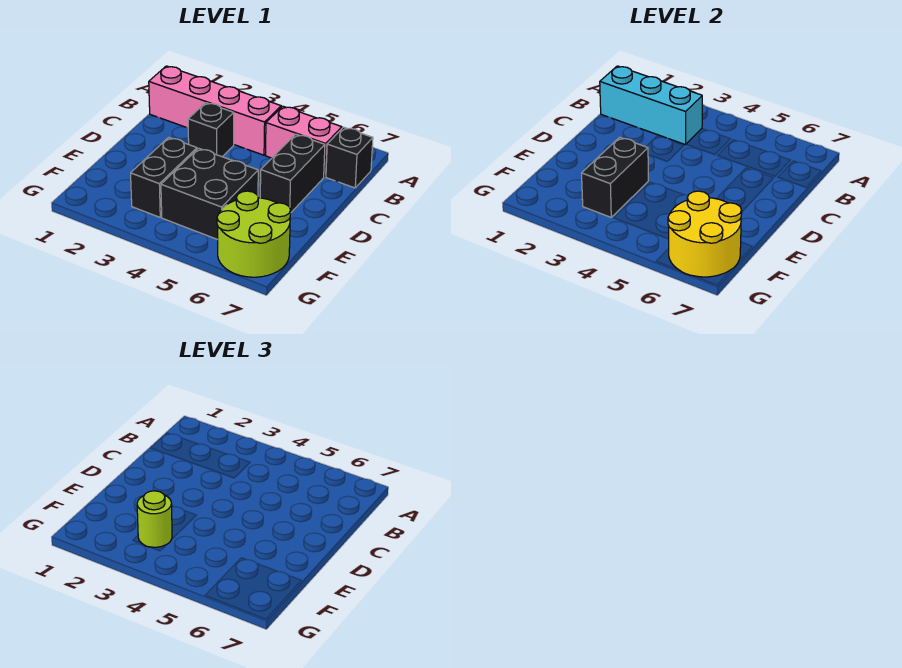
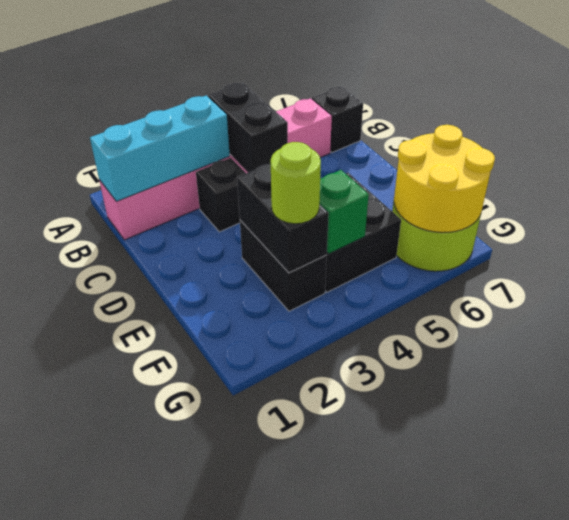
black brick C6:D6 level 1 -> black brick B4:C4 level 2
none -> green brick F4 level 2

